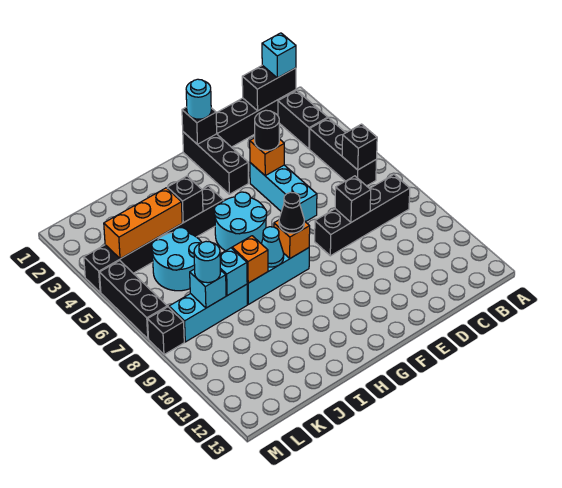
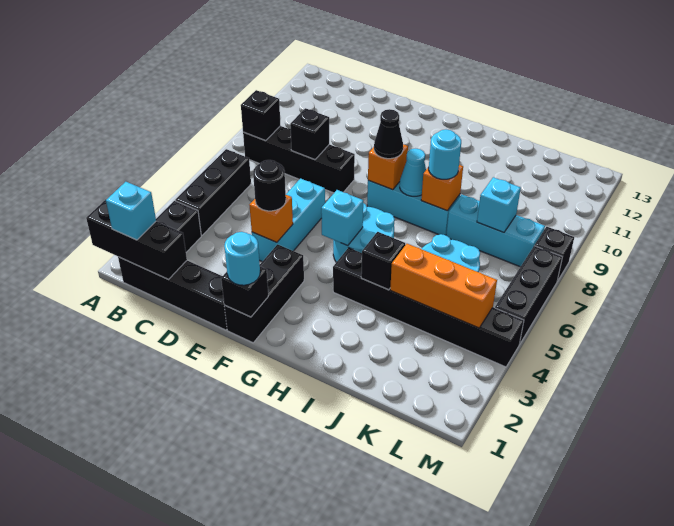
black brick B1:C1 level 2 -> black brick A1:C1 level 2
black brick B6 level 2 -> black brick B8 level 2
cyan brick J8 level 2 -> cyan brick G5 level 2
cyan round brick K8 level 3 -> cyan round brick I8 level 3

